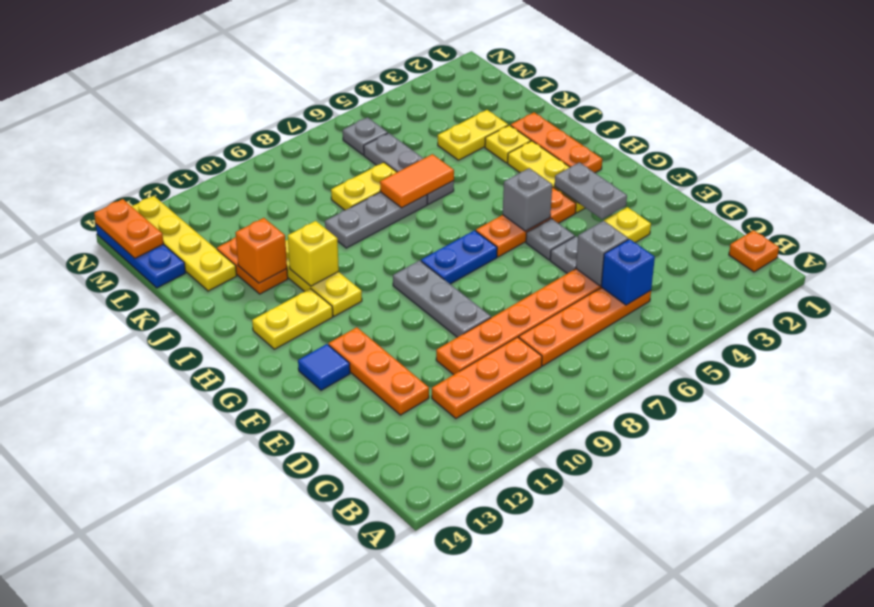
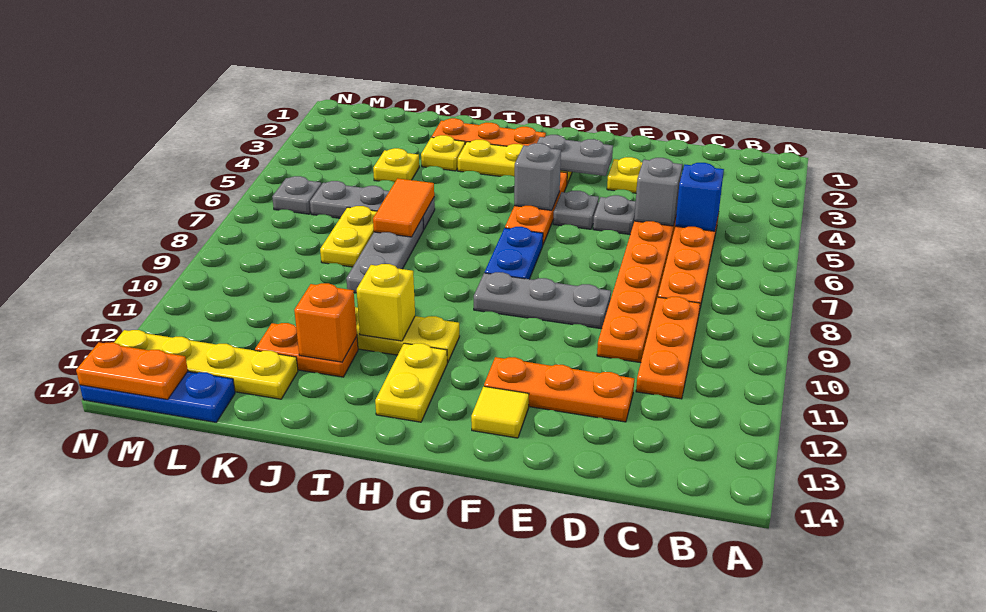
orange plate B1 level 1 -> none
blue tile F13 level 1 -> yellow tile F13 level 1
yellow plate K3:K4 level 1 -> yellow plate K4 level 1

